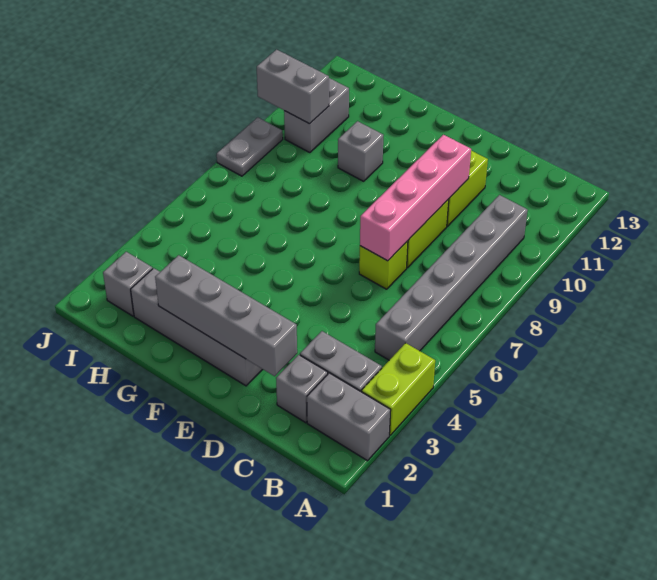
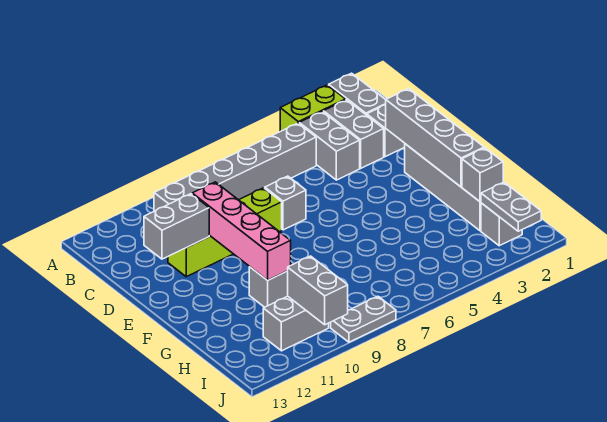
none -> grey brick B4:C4 level 1
lime brick D7 level 1 -> grey brick D7 level 1
pink brick D7:D10 level 2 -> pink brick D10:G10 level 2
none -> grey brick D11:D12 level 2
none -> grey brick H2 level 2
none -> grey plate I2:J2 level 2

